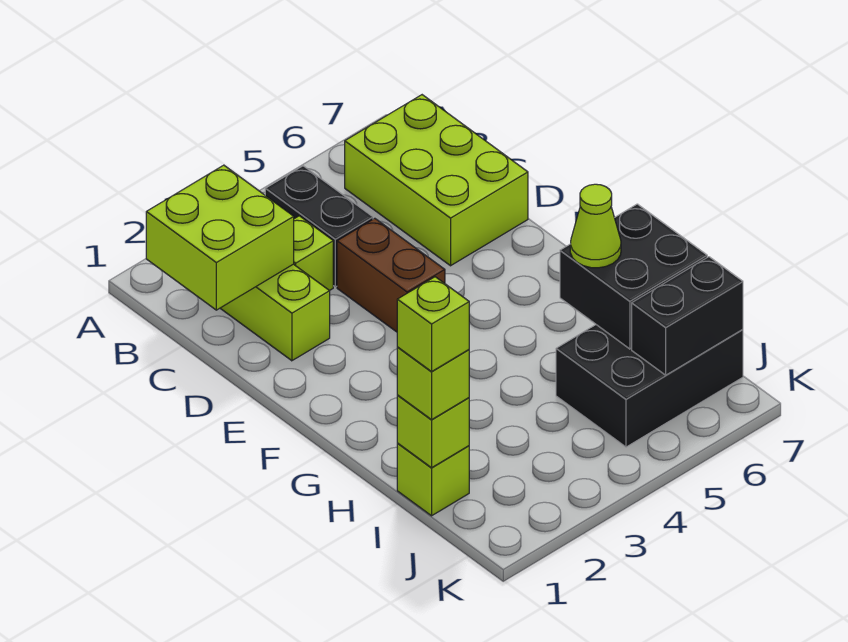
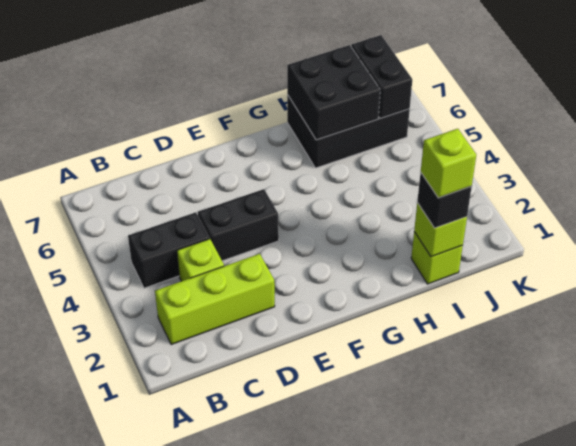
lime brick B1:C2 level 2 -> none
lime brick B6:D7 level 1 -> none
brown brick D4:E4 level 1 -> black brick D4:E4 level 1
lime cone H6 level 3 -> none
lime brick I1 level 3 -> black brick I1 level 3
black brick I5:J7 level 1 -> black brick H6:J7 level 1

